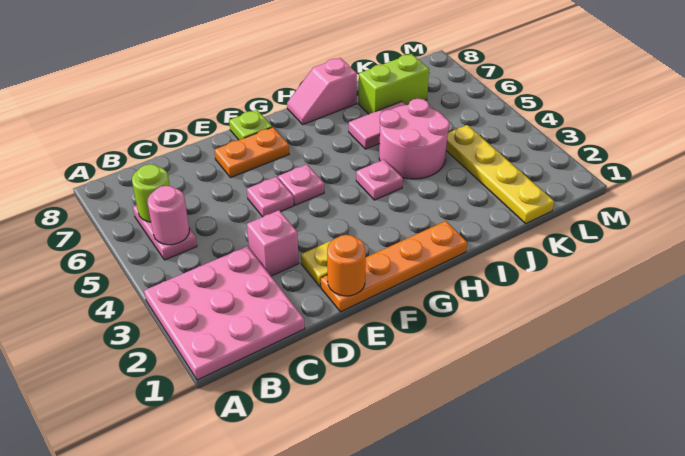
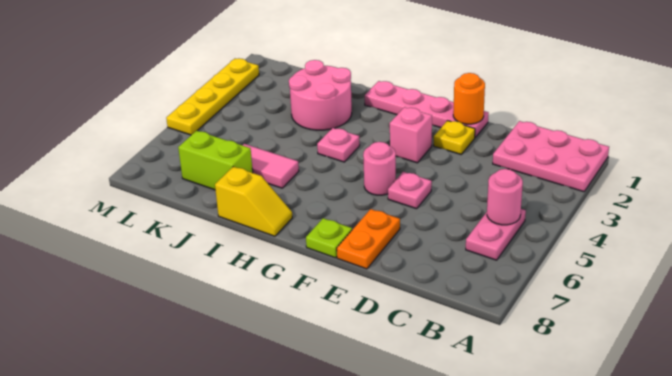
pink plate A1:C3 level 1 -> pink plate A1:C2 level 1
lime round brick B6 level 2 -> none
pink brick D3 level 1 -> pink brick F3 level 1
orange plate E1:H1 level 1 -> pink plate E1:H1 level 1
orange plate E7:F7 level 1 -> orange plate E7:E8 level 1
pink plate F5 level 1 -> pink round brick F5 level 1
pink slope H8:I8 level 1 top I -> yellow slope H8:I8 level 1 top I
pink round brick I4:J5 level 1 -> pink round brick I2:J3 level 1
yellow plate K1:K4 level 1 -> yellow plate M2:M5 level 1

